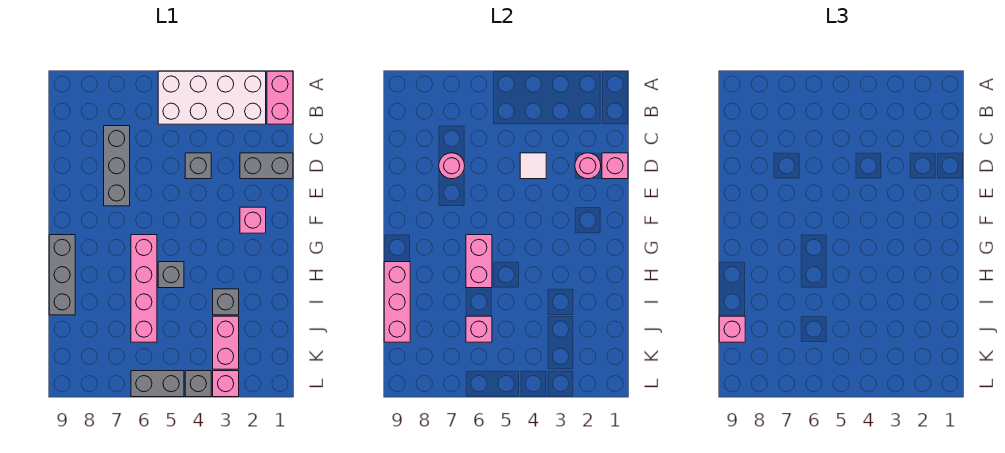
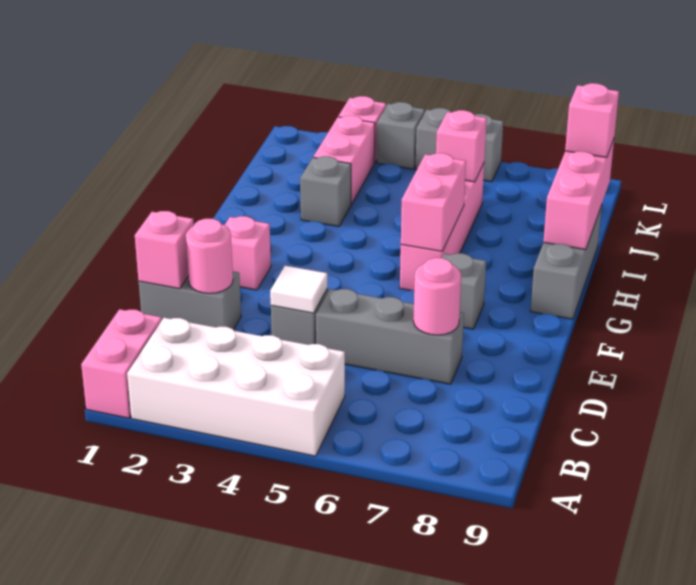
grey brick C7:E7 level 1 -> grey brick D5:D7 level 1
grey brick H5 level 1 -> grey brick F7 level 1

